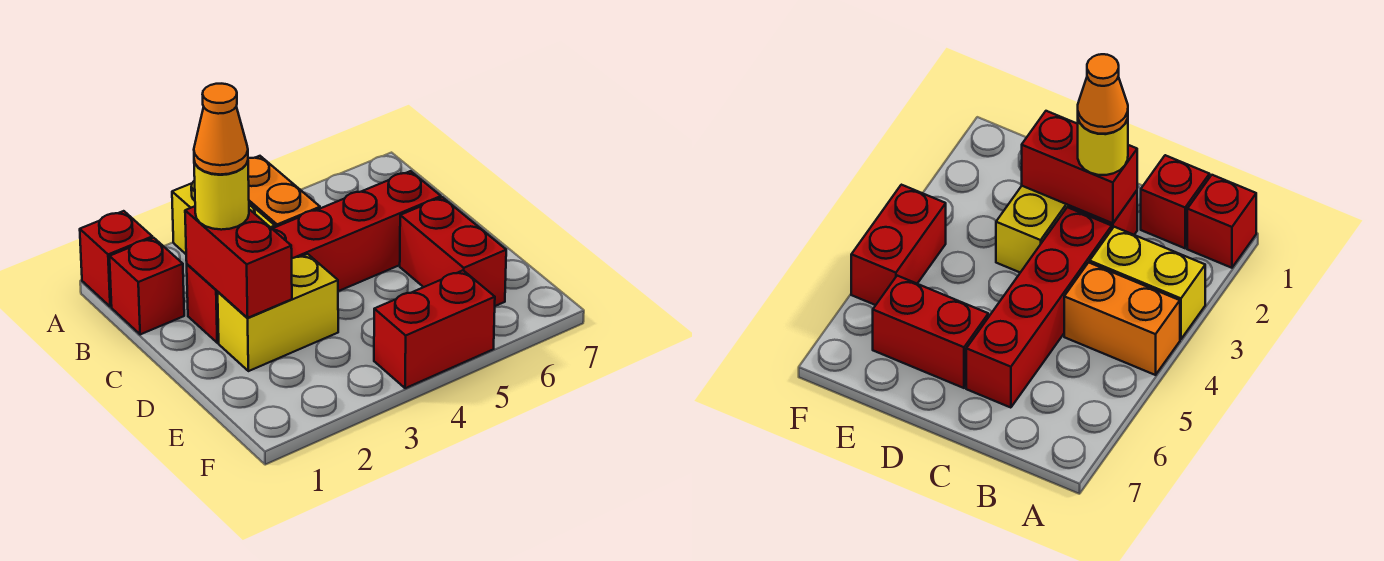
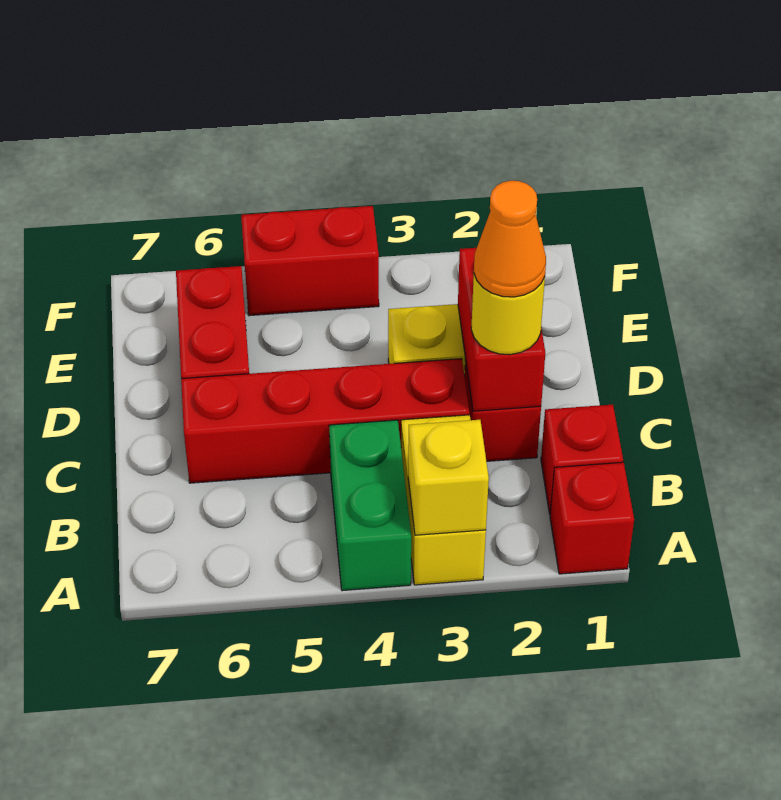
none -> yellow brick A3 level 2
orange brick A4:B4 level 1 -> green brick A4:B4 level 1

